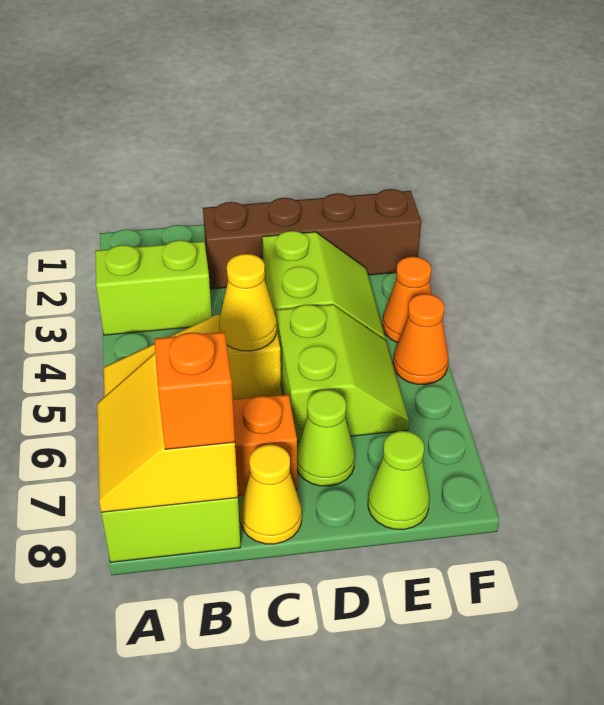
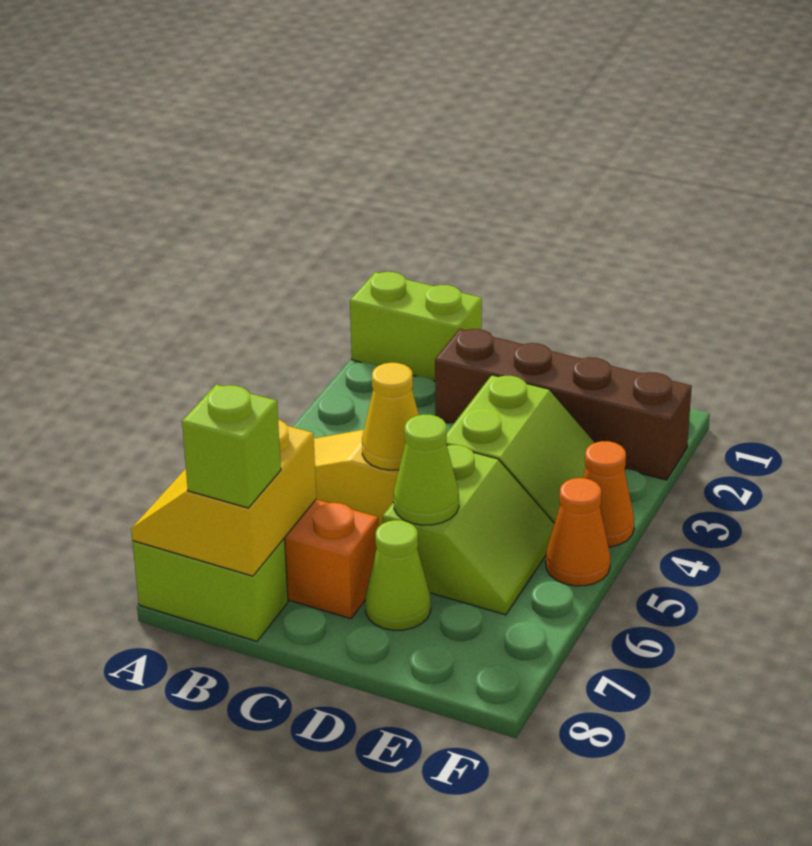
lime brick A3:B3 level 1 -> lime brick A1:B1 level 1
orange brick B8 level 3 -> lime brick B8 level 3
yellow cone C8 level 1 -> none
lime cone E8 level 1 -> lime cone D6 level 2

